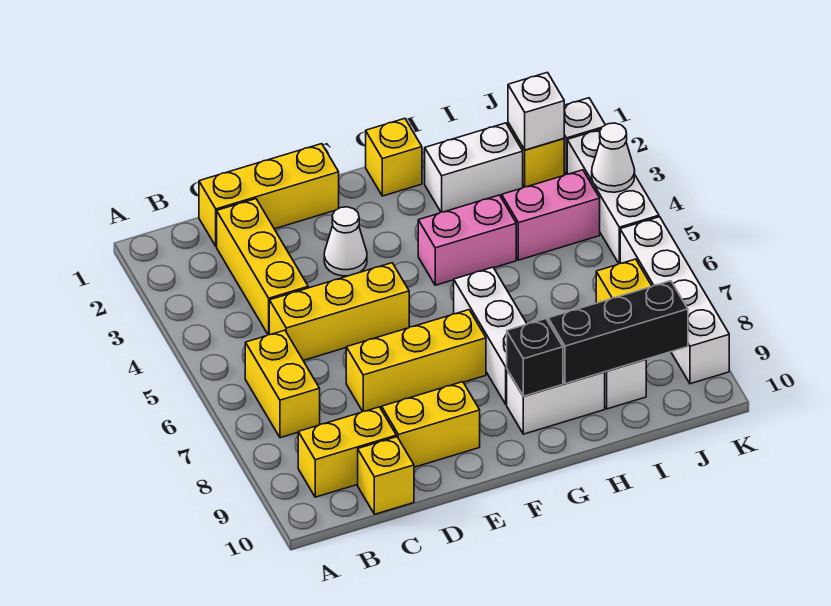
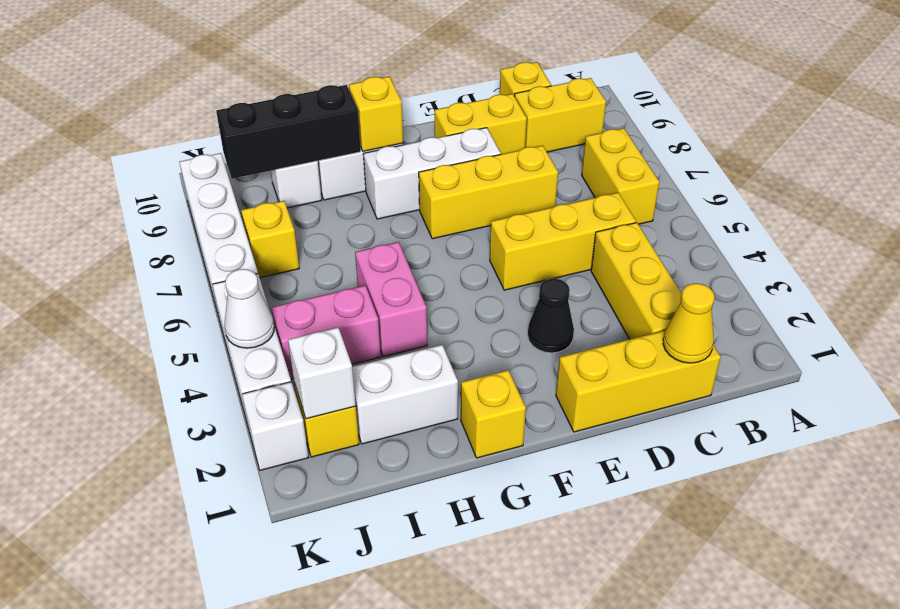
none -> yellow cone C1 level 2
white cone E3 level 1 -> black cone E3 level 1
pink brick G4:H4 level 1 -> pink brick H4:H5 level 1
white brick G6:G8 level 1 -> white brick E8:G8 level 1
black brick G9 level 2 -> yellow brick G9 level 2

